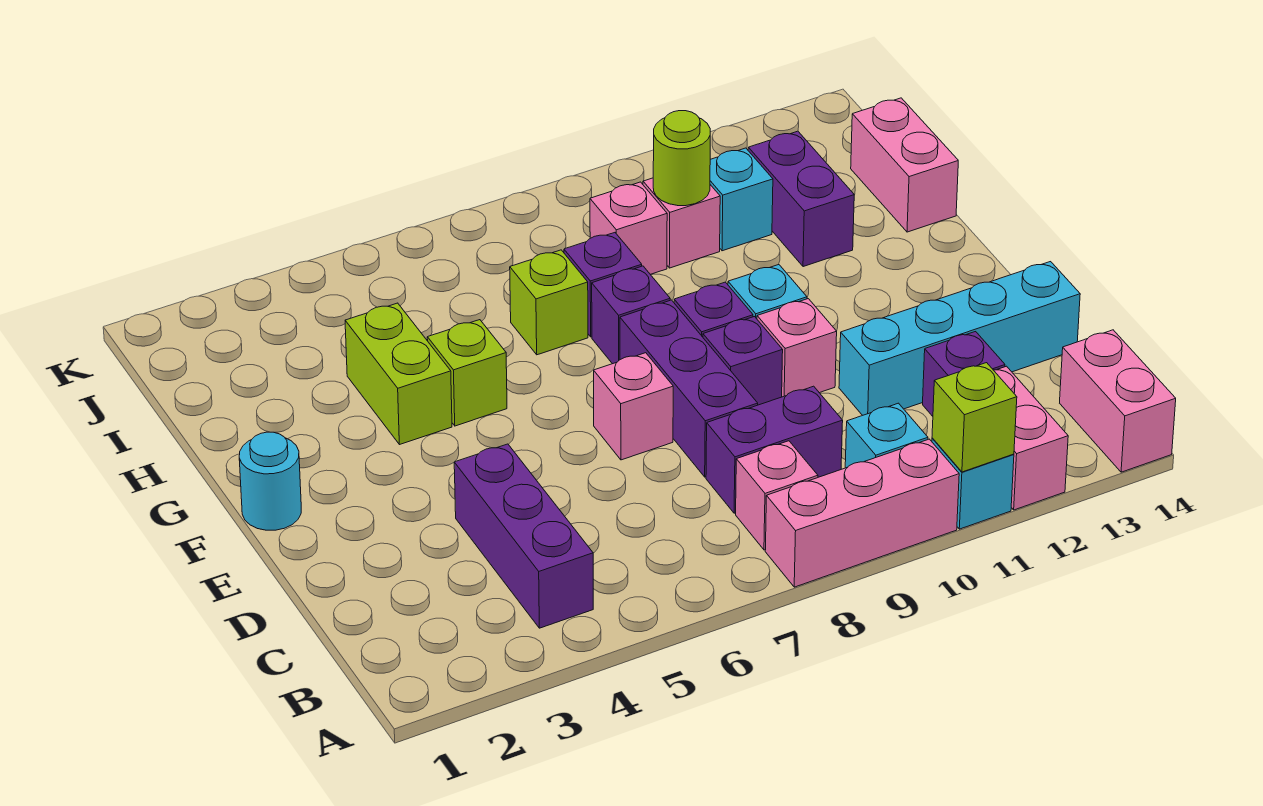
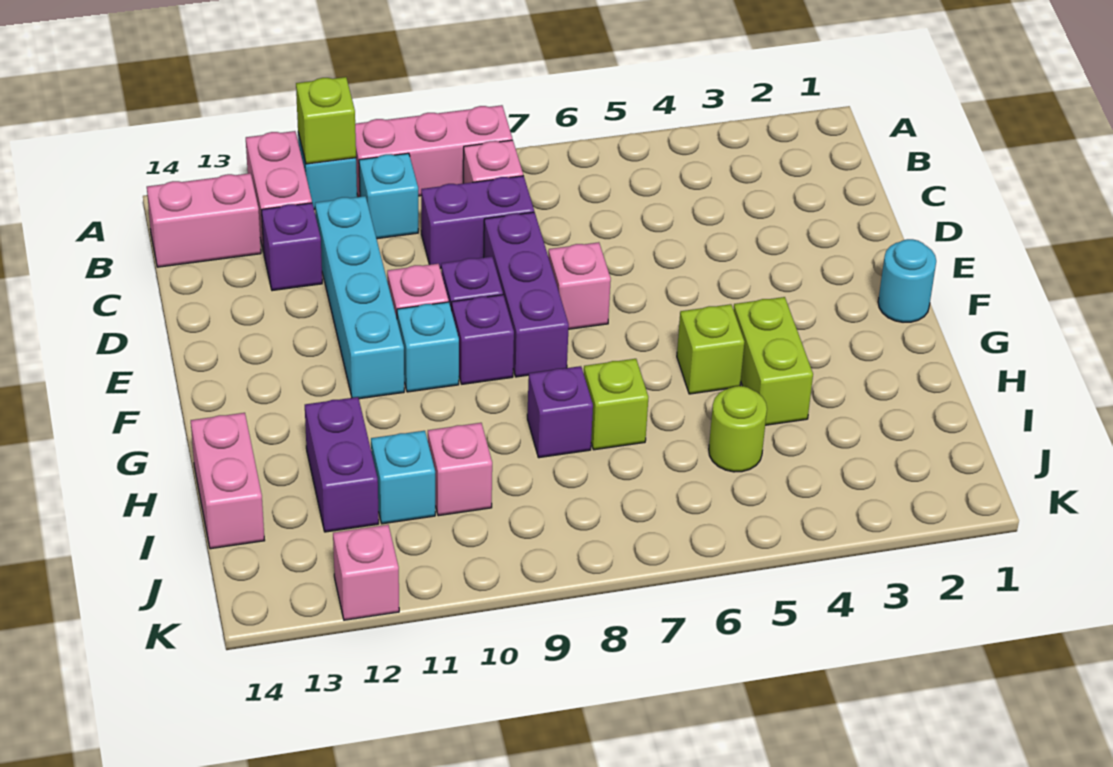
pink brick A14:B14 level 1 -> pink brick B13:B14 level 1
purple brick B4:D4 level 1 -> none
cyan brick D11:D14 level 1 -> cyan brick C11:F11 level 1
purple brick G8 level 1 -> none
pink brick I9 level 1 -> pink brick K12 level 1
lime round brick I10 level 2 -> lime round brick I5 level 1

